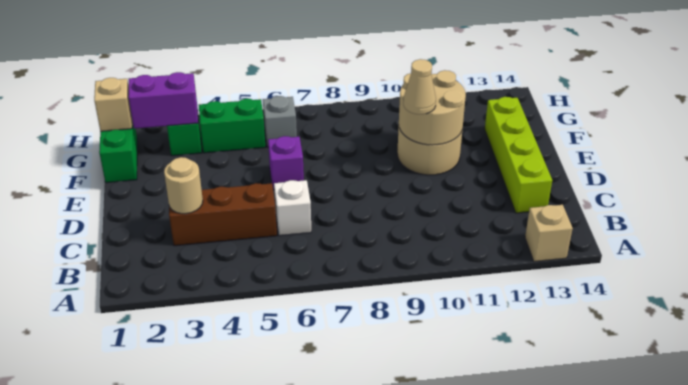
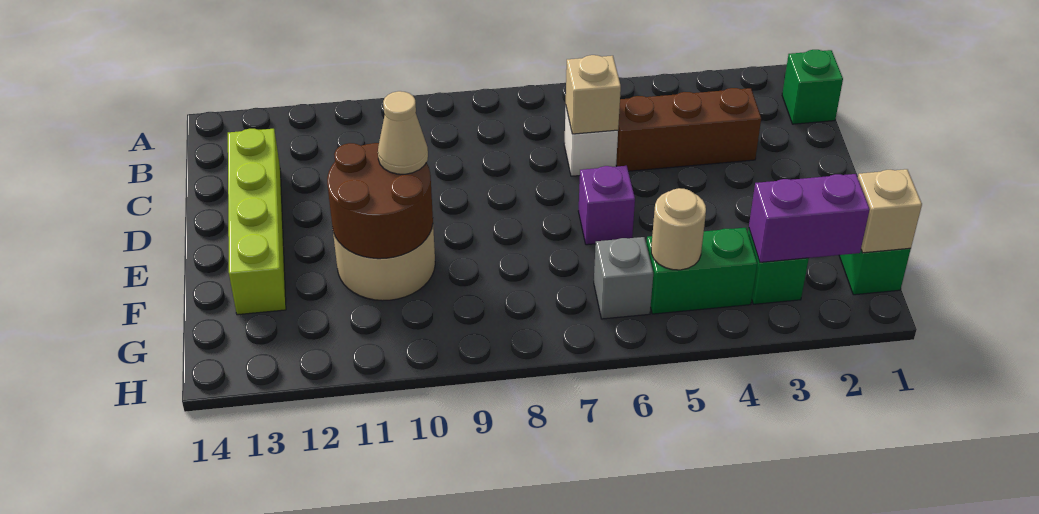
tan brick A13 level 1 -> tan brick C6 level 2
none -> green brick B1 level 1
tan round brick C3 level 2 -> tan round brick G5 level 2
tan round brick E10:F11 level 2 -> brown round brick E10:F11 level 2

